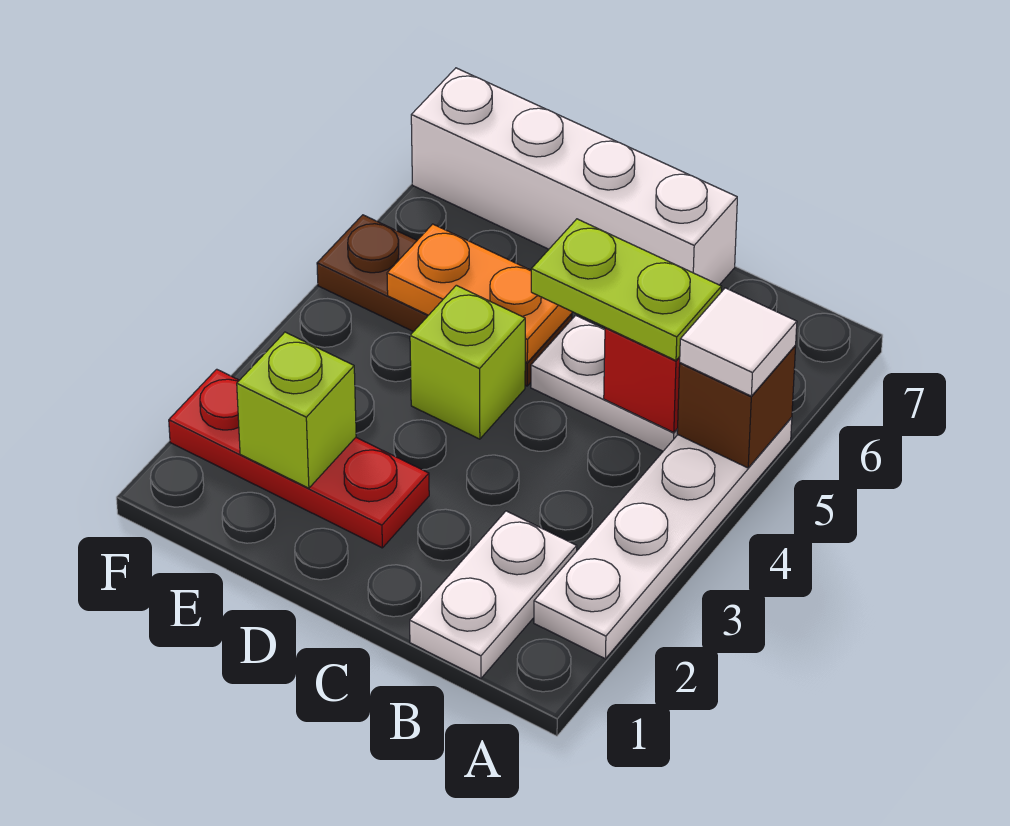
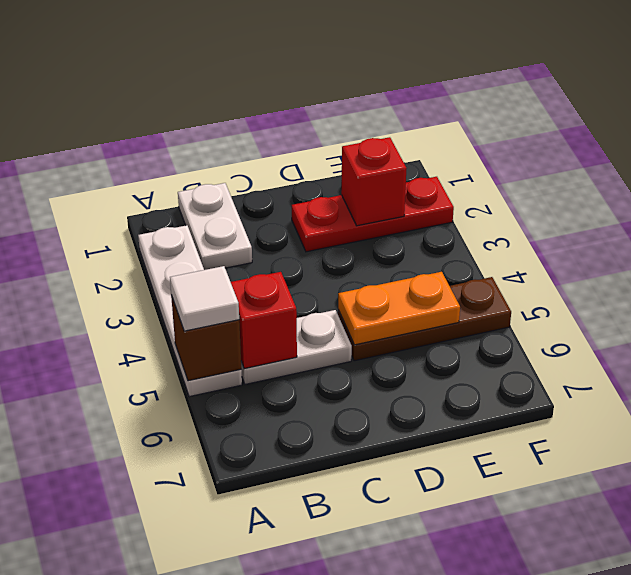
lime plate B5:C5 level 3 -> none
white brick C7:F7 level 1 -> none
lime brick D4 level 1 -> none
lime brick E2 level 2 -> red brick E2 level 2

